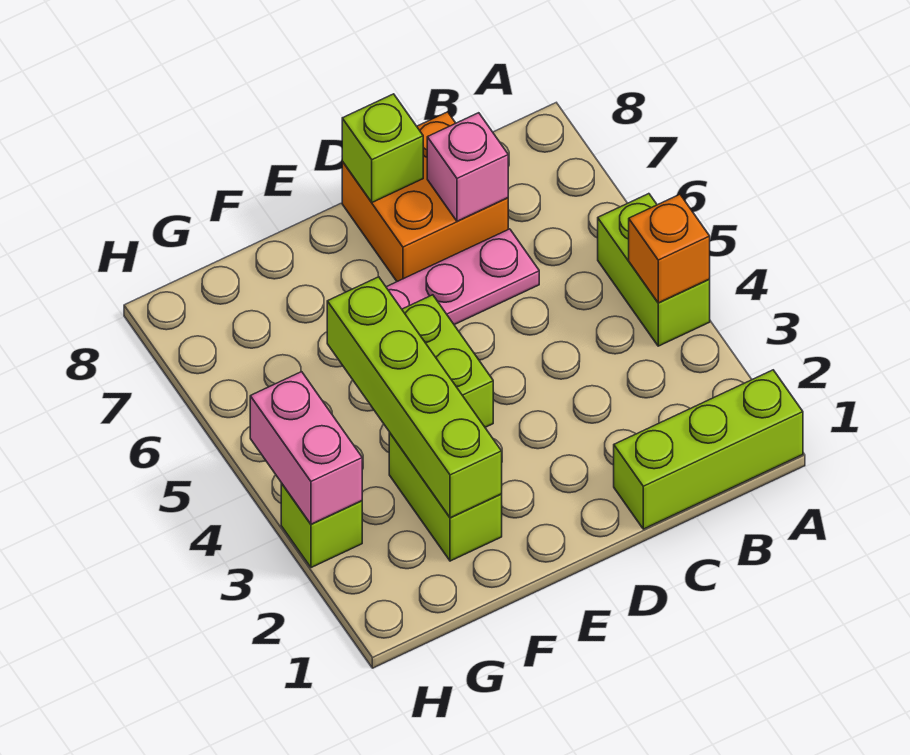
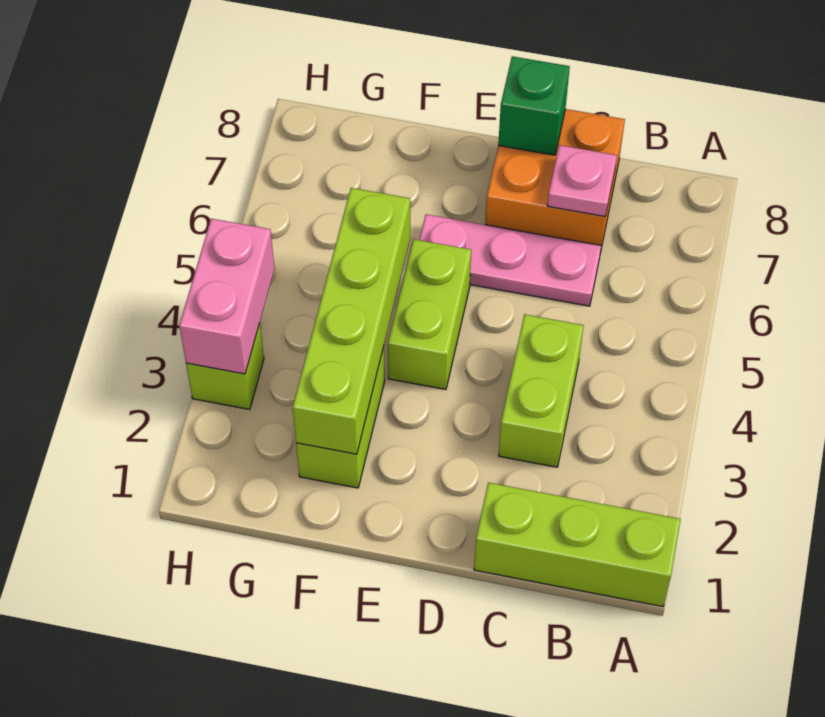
lime brick A4:A5 level 1 -> lime brick C3:C4 level 1
orange brick A4 level 2 -> none
pink brick C7 level 2 -> pink plate C7 level 2
lime brick D8 level 2 -> green brick D8 level 2

